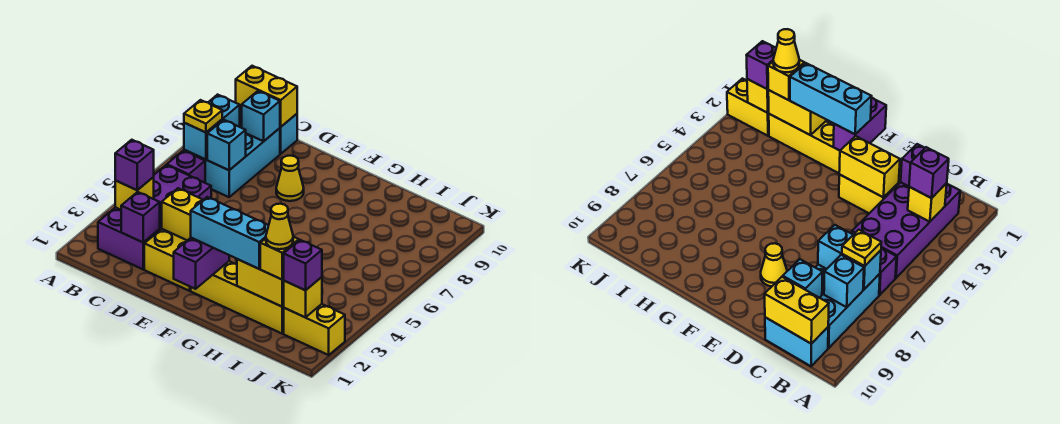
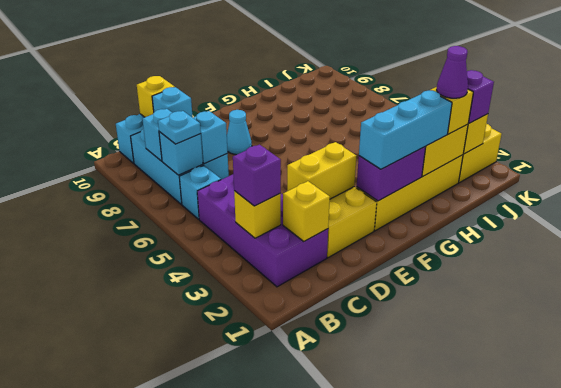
purple brick B6 level 1 -> cyan brick B6 level 1
yellow plate B7 level 3 -> cyan plate B7 level 3
yellow brick B10:C10 level 2 -> yellow brick C10 level 2
purple brick C2 level 2 -> yellow brick C2 level 2
yellow cone E8 level 1 -> cyan cone E8 level 1
purple brick F1:F2 level 2 -> purple brick F2:G2 level 2
yellow cone I2 level 4 -> purple cone I2 level 4

